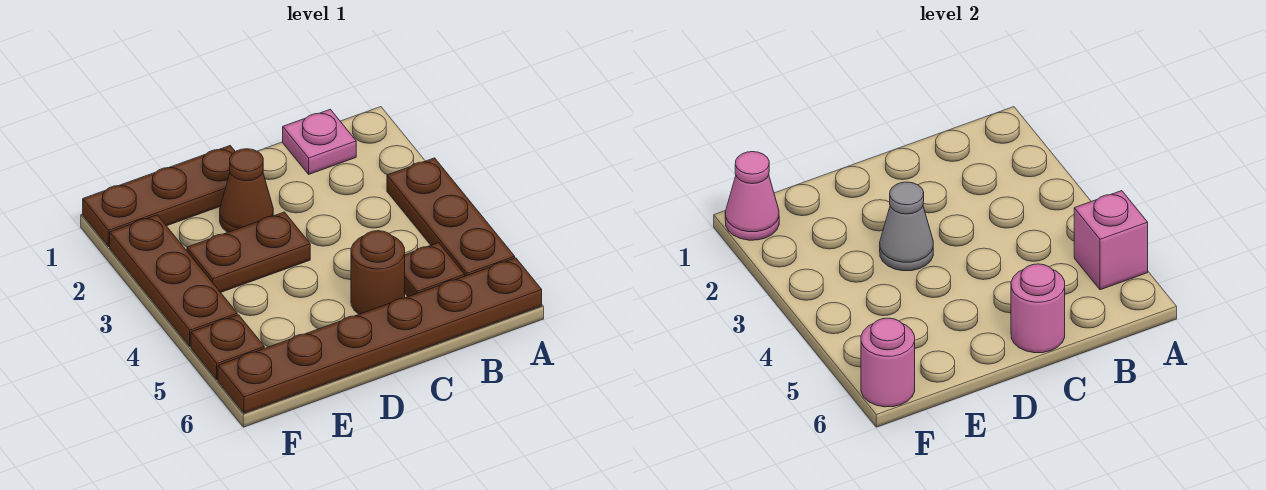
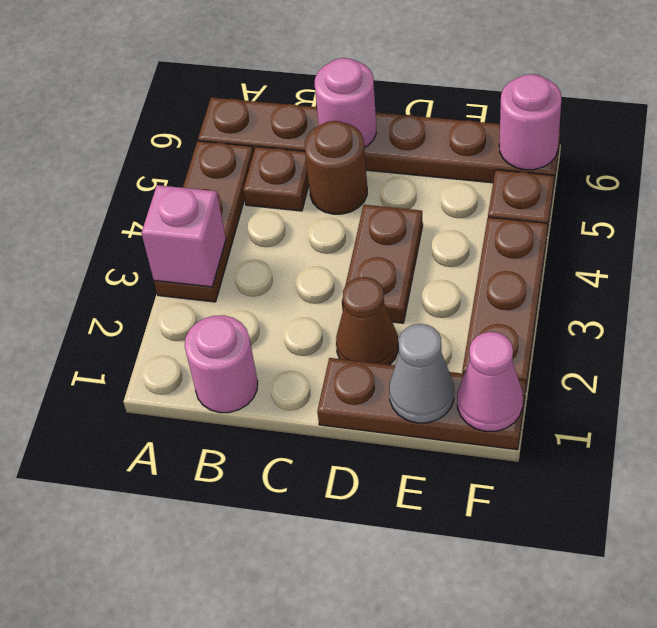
pink brick A5 level 2 -> pink brick A3 level 2
pink plate B1 level 1 -> pink round brick B1 level 1
brown plate D3:E3 level 1 -> brown plate D3:D4 level 1
grey cone D3 level 2 -> grey cone E1 level 2

